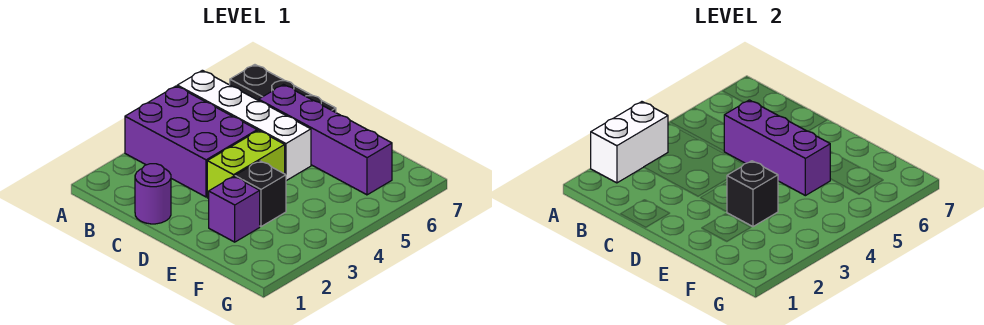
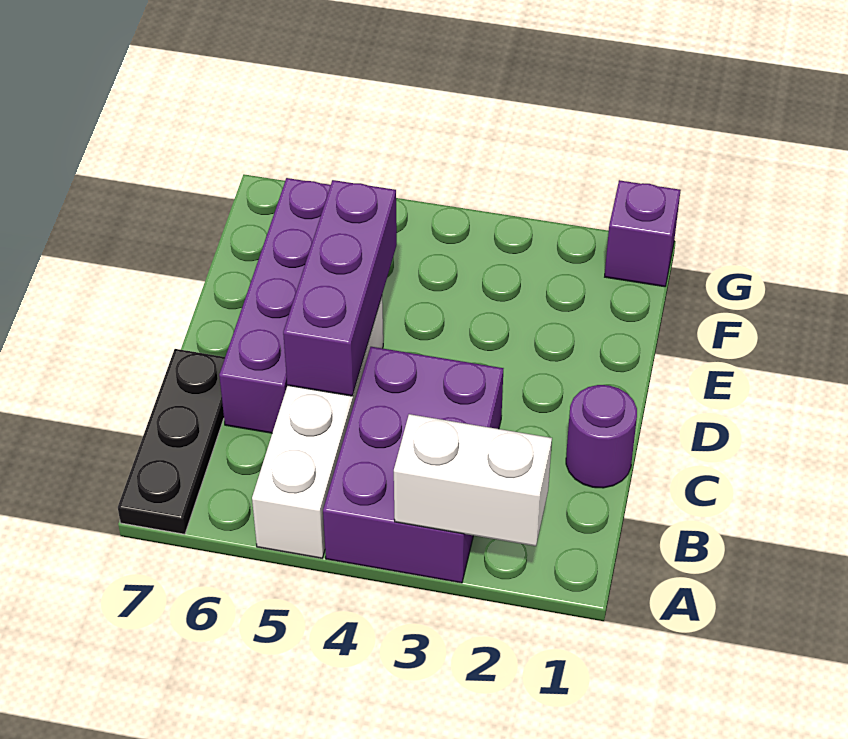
lime brick D3:D4 level 1 -> none
purple brick E2 level 1 -> purple brick G1 level 1
black brick E3 level 1 -> none
black brick E3 level 2 -> none

